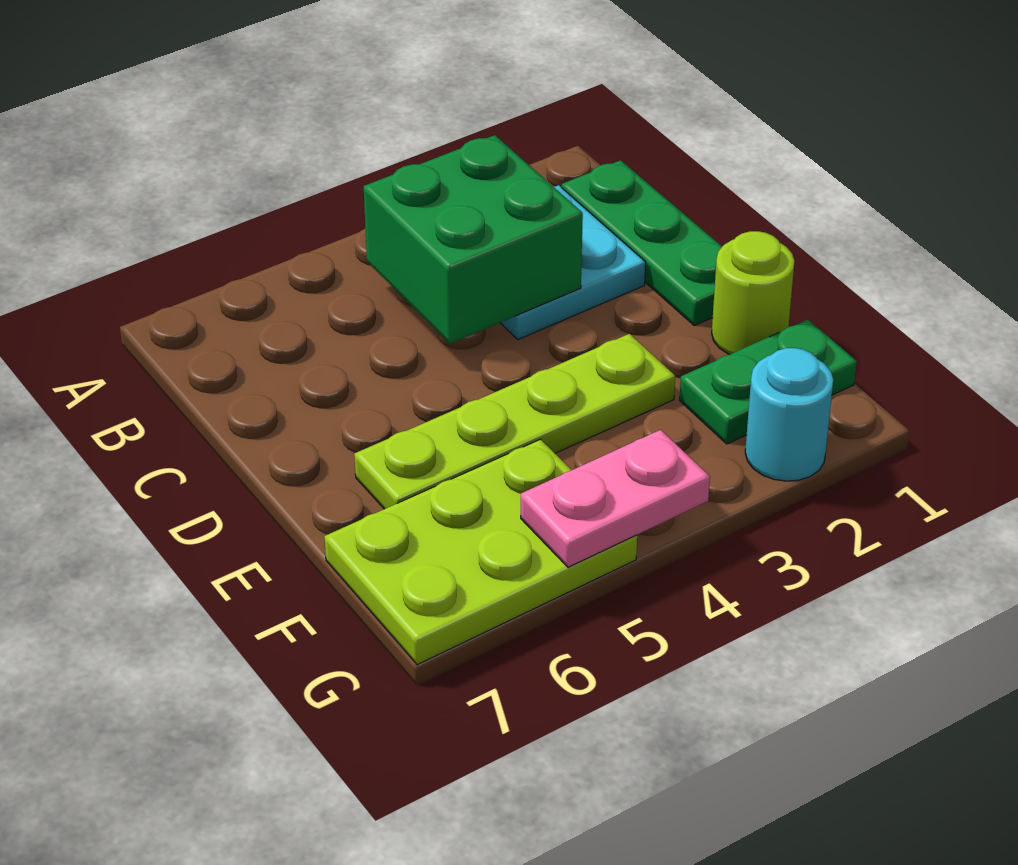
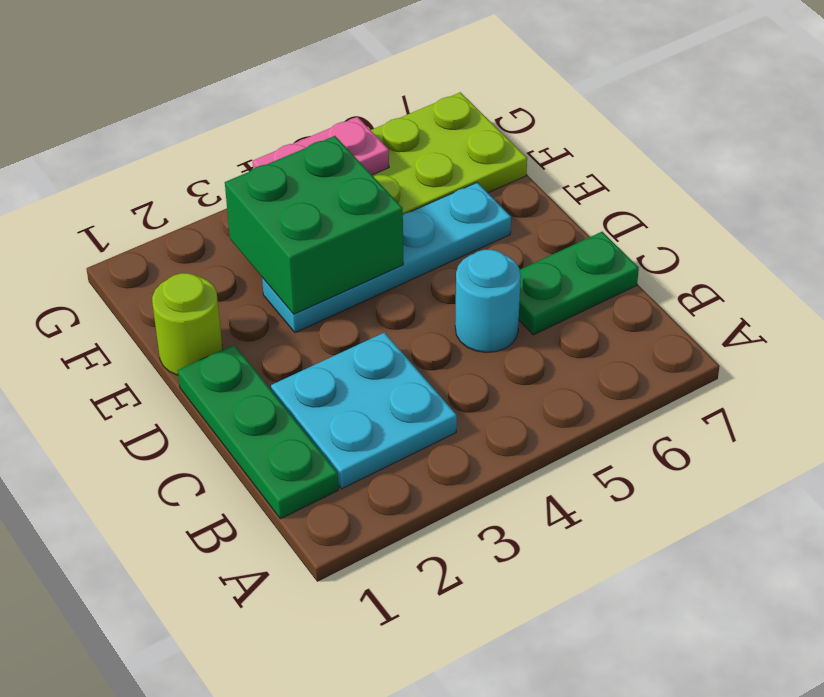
green brick B3:C4 level 2 -> green brick E3:F4 level 2
lime plate E3:E6 level 1 -> cyan plate E3:E6 level 1
green plate F1:F2 level 1 -> green plate C6:C7 level 1
cyan round brick G2 level 1 -> cyan round brick C5 level 1

